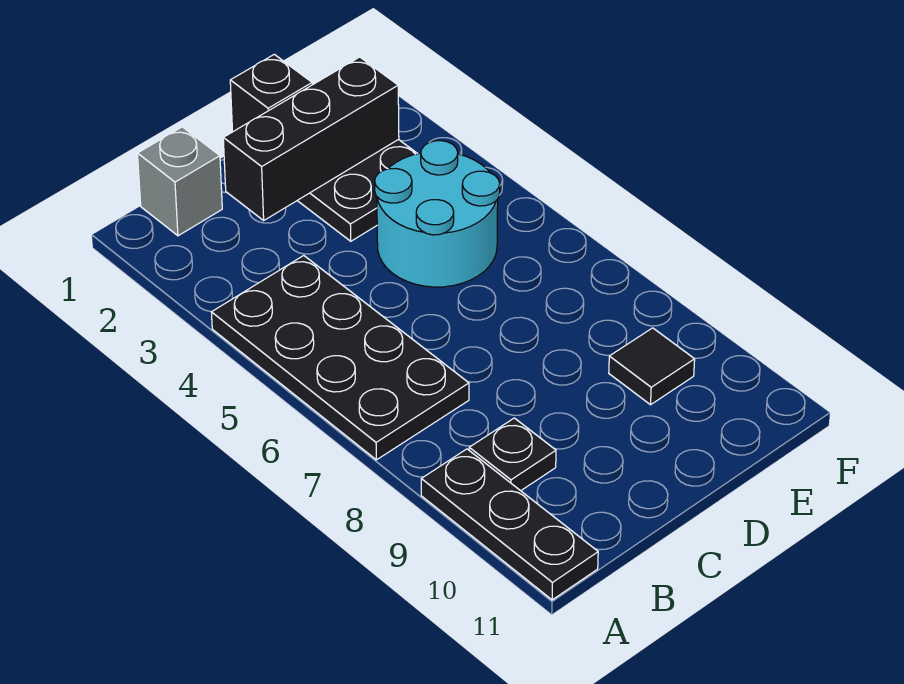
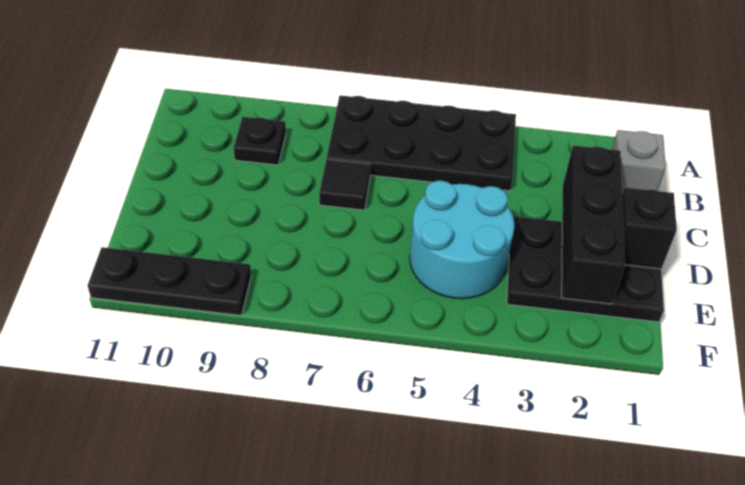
black plate A9:A11 level 1 -> black plate F9:F11 level 1
black tile E9 level 1 -> black tile C7 level 1

